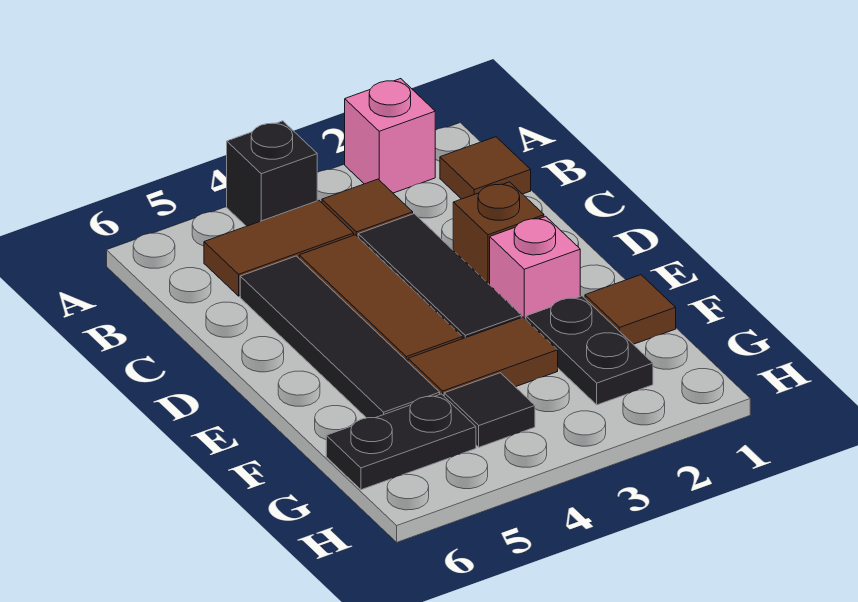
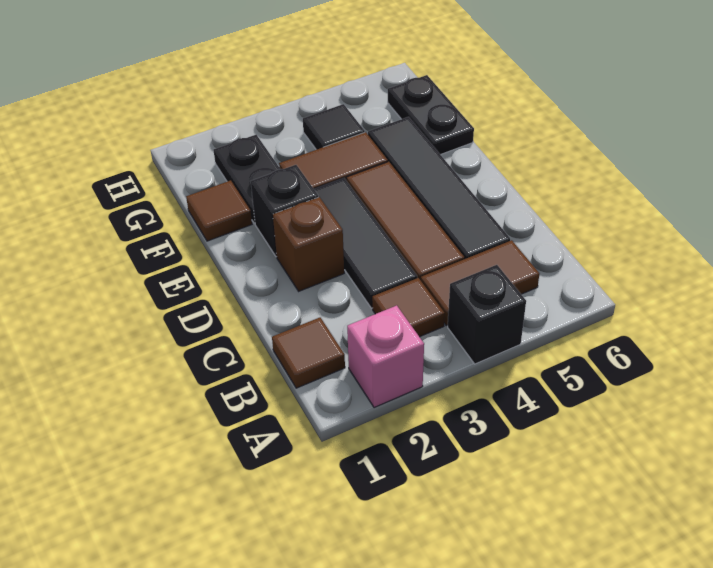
pink brick E2 level 1 -> black brick E2 level 1
black plate G5:G6 level 1 -> black plate F6:G6 level 1

